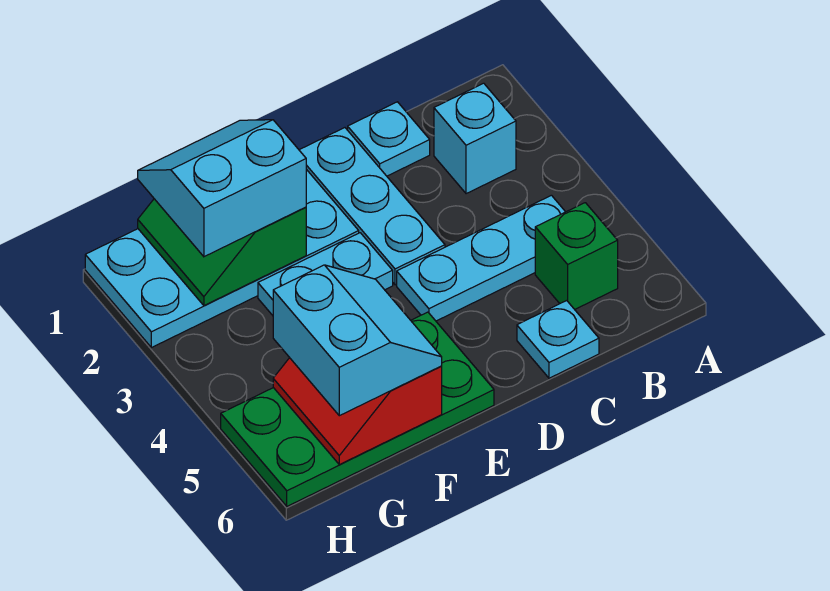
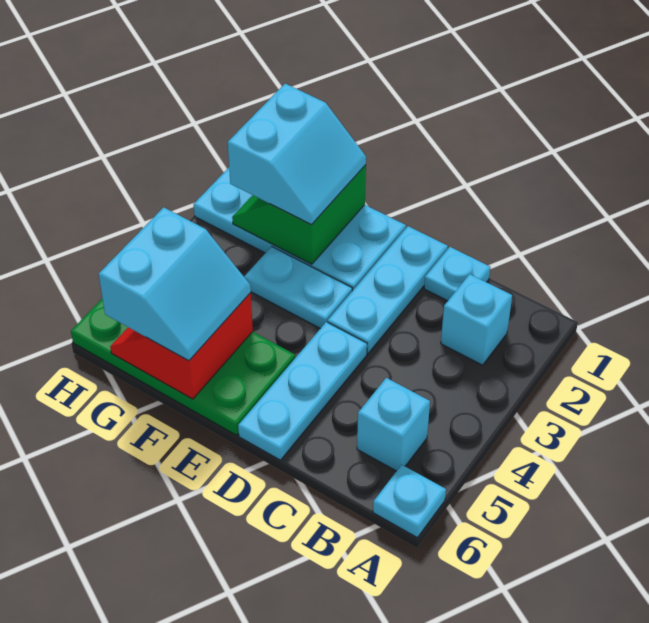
cyan plate B4:D4 level 1 -> cyan plate D4:D6 level 1
green brick B5 level 1 -> cyan brick B5 level 1
cyan plate C6 level 1 -> cyan plate A6 level 1
cyan slope F1:G2 level 3 top 2 -> cyan slope F1:G2 level 3 top G

